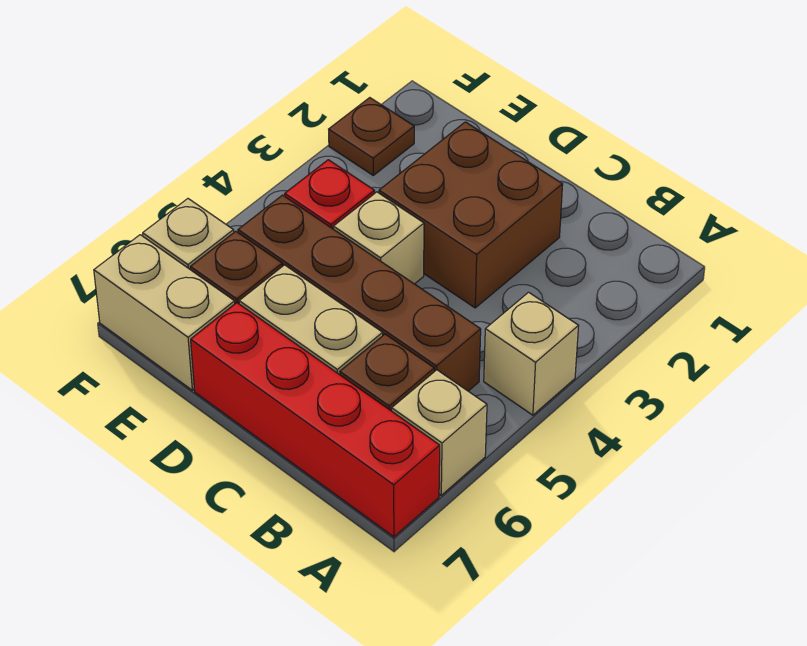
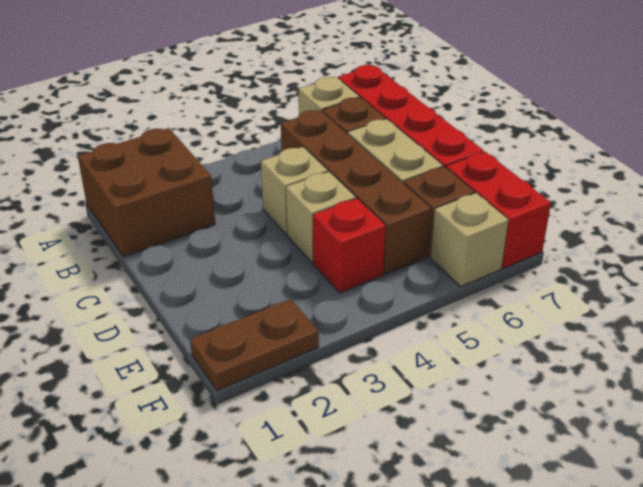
tan brick A4 level 1 -> tan brick C4 level 1
brown brick C2:D3 level 1 -> brown brick A1:B2 level 1
tan brick E7:F7 level 1 -> red brick E7:F7 level 1
brown plate F2 level 1 -> brown plate F1:F2 level 1

